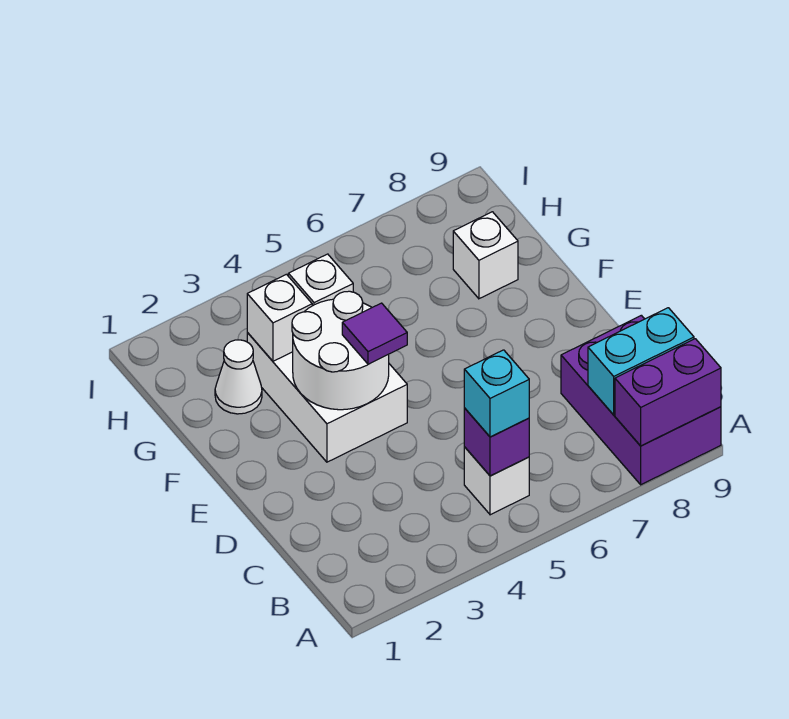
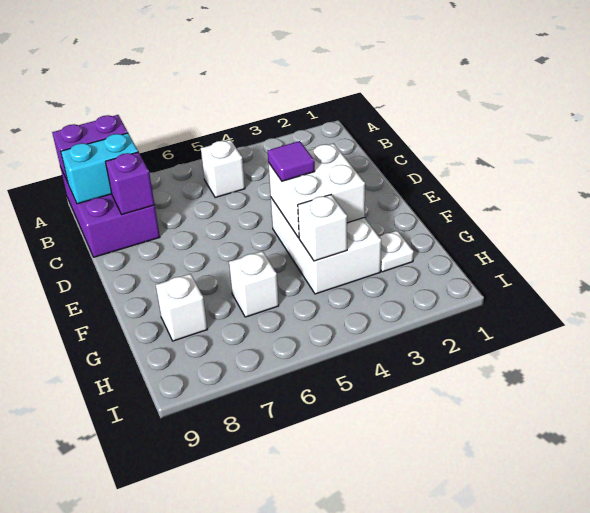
purple brick B5 level 2 -> purple brick C8 level 2
cyan brick B5 level 3 -> none
white round brick E3:F4 level 2 -> white brick E3:F4 level 2
white cone G2 level 1 -> white plate G2 level 1
white brick G3 level 2 -> white brick G6 level 1

